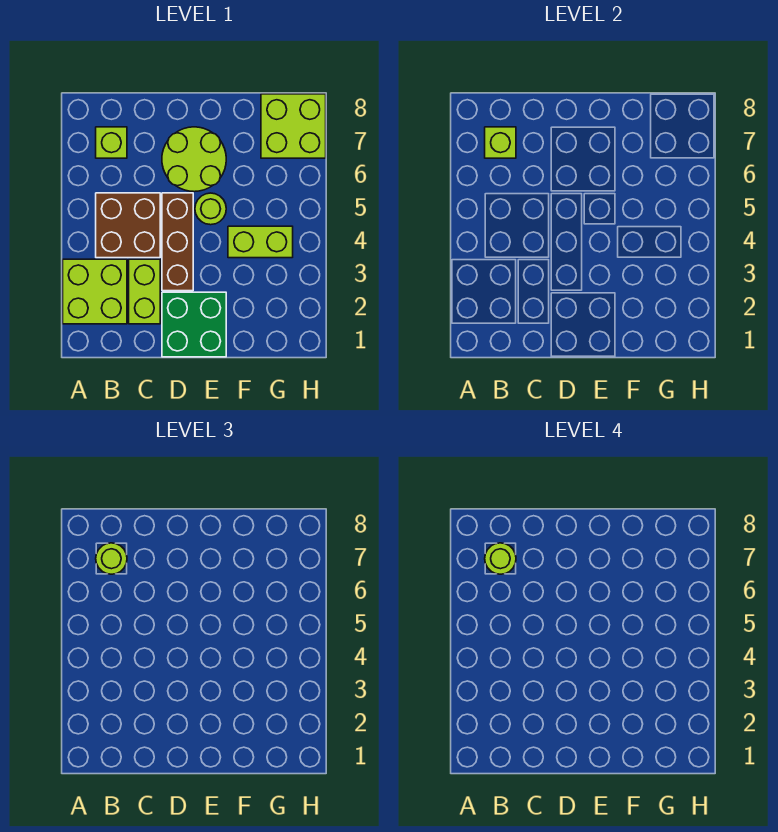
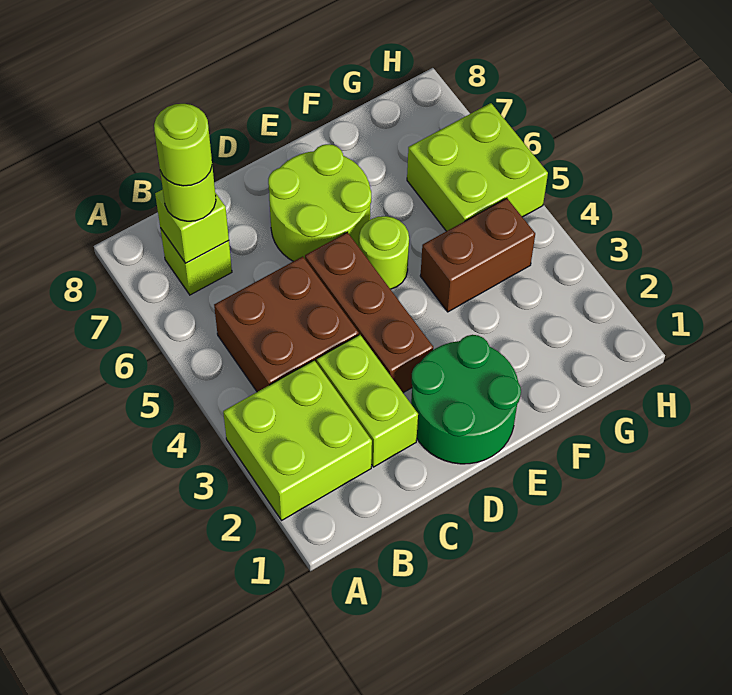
green brick D1:E2 level 1 -> green round brick D1:E2 level 1
lime brick F4:G4 level 1 -> brown brick F4:G4 level 1
lime brick G7:H8 level 1 -> lime brick G5:H6 level 1

